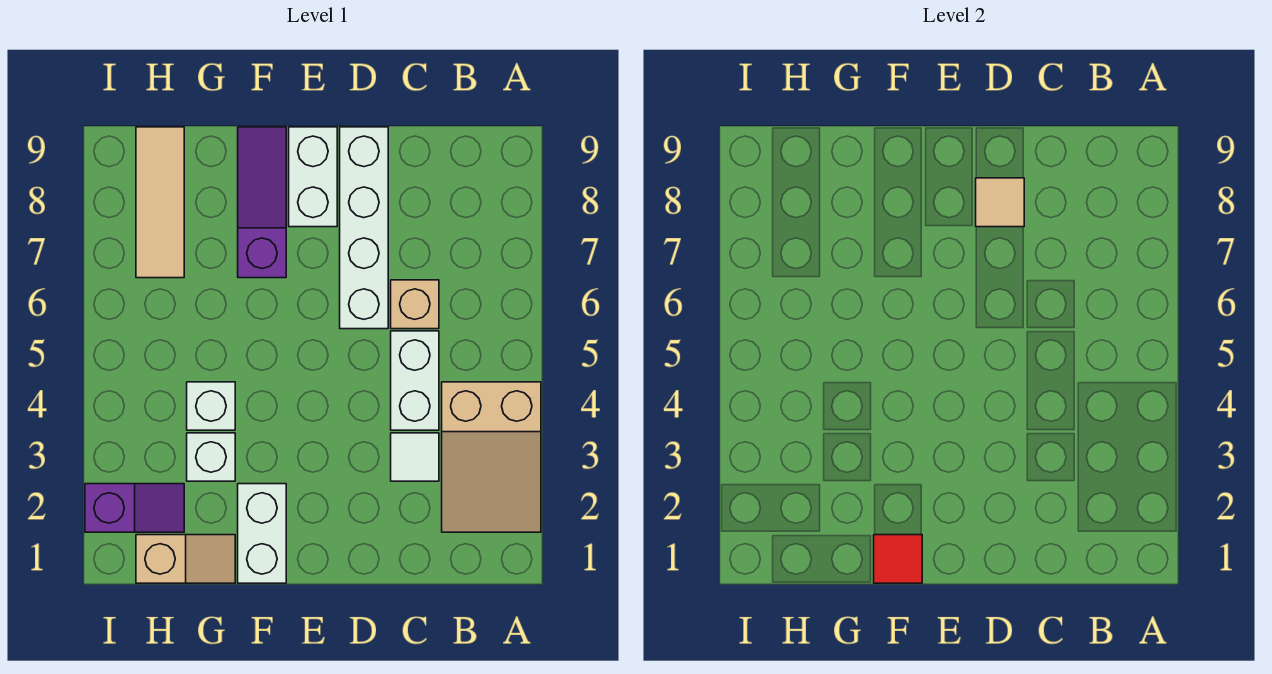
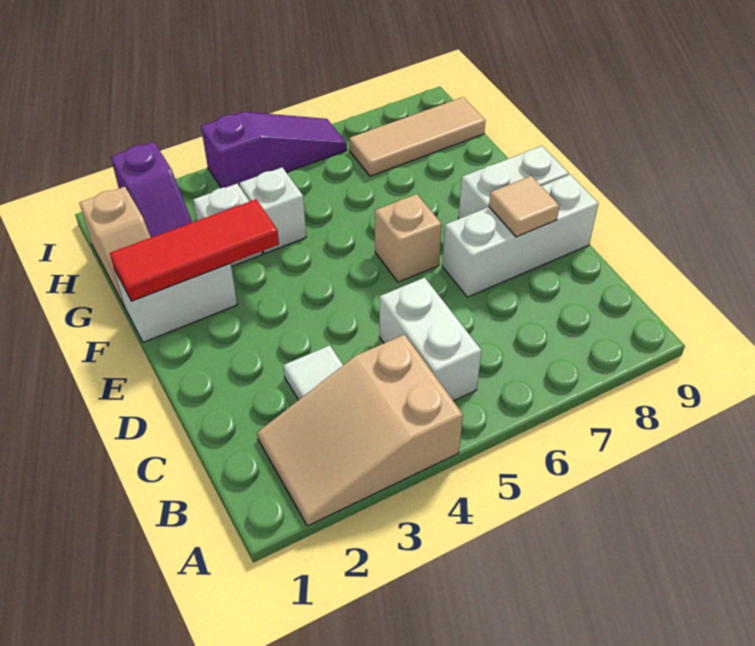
white brick C4:C5 level 1 -> white brick B5:C5 level 1
tan brick C6 level 1 -> tan brick E6 level 1
white brick D6:D9 level 1 -> white brick D7:D9 level 1
red tile F1 level 2 -> red tile F1:F3 level 2
purple slope F7:F9 level 1 top 7 -> purple slope I4:I6 level 1 top 4

